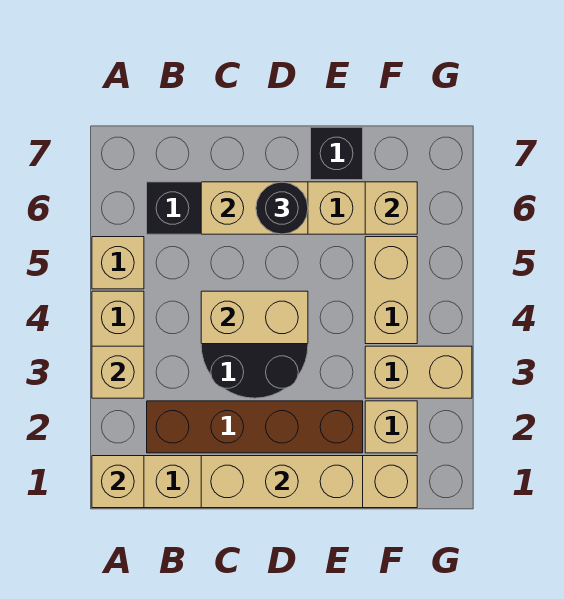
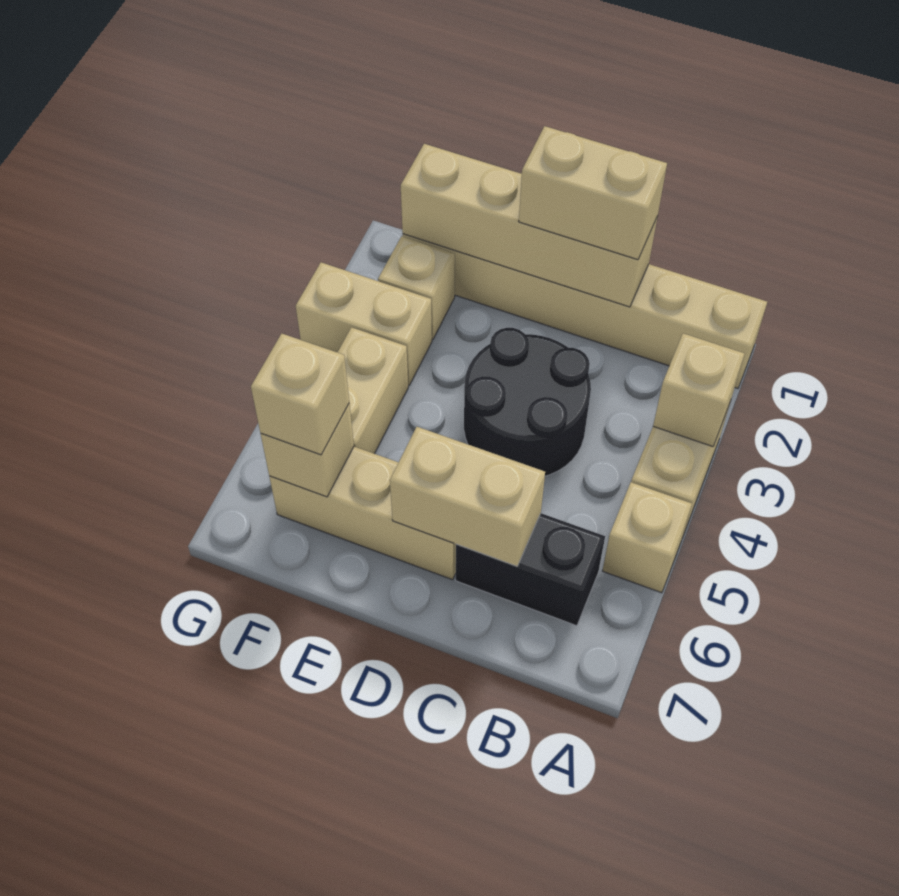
tan brick A1 level 2 -> tan brick F6 level 3
brown brick B2:E2 level 1 -> none
tan brick C1:E1 level 2 -> tan brick C1:F1 level 2
tan brick C4:D4 level 2 -> tan brick C1:D1 level 3
black round brick D6 level 3 -> none
black brick E7 level 1 -> none

